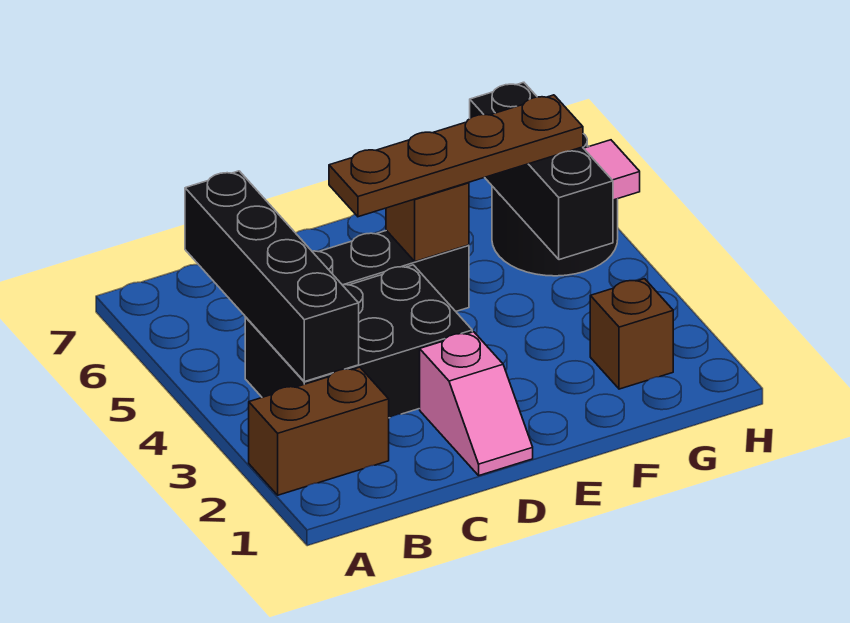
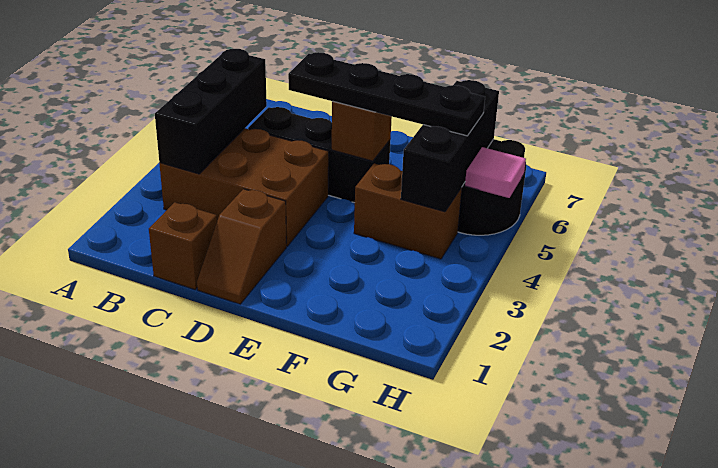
brown brick A2:B2 level 1 -> brown brick F4:G4 level 1
black brick B3:D4 level 1 -> brown brick B3:D4 level 1
black brick B3:B6 level 2 -> black brick B3:B5 level 2
pink slope D1:D2 level 1 top 2 -> brown slope D1:D2 level 1 top 2
brown plate D5:G5 level 3 -> black plate D5:G5 level 3
brown brick G2 level 1 -> brown brick C1 level 1

